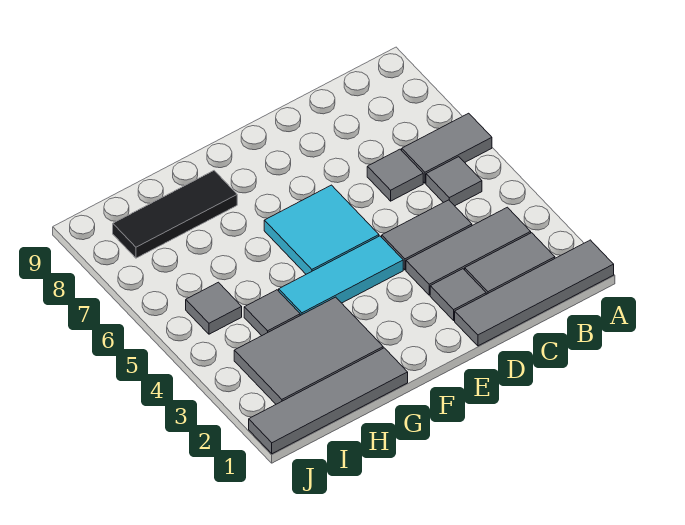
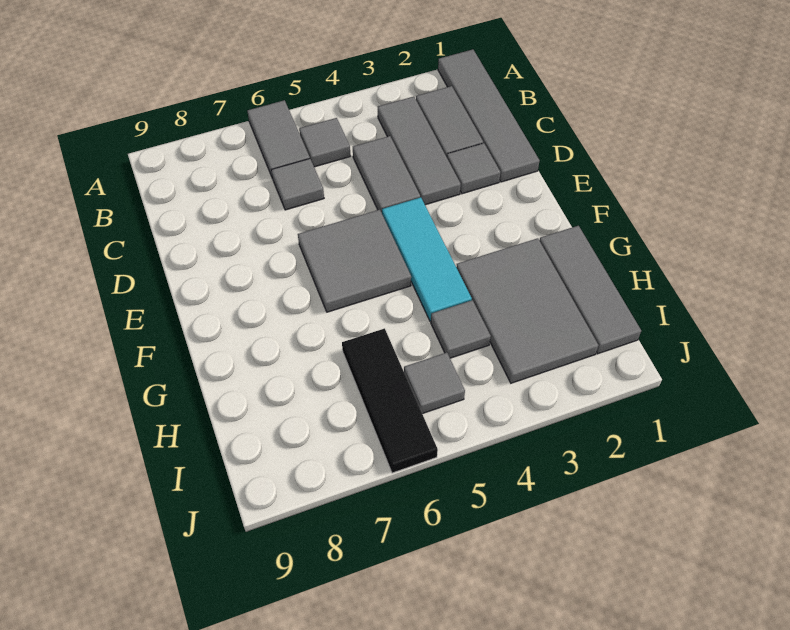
cyan tile E5:F6 level 1 -> grey tile E5:F6 level 1
grey tile G1:J1 level 1 -> grey tile G1:I1 level 1
black tile G8:I8 level 1 -> black tile H6:J6 level 1

